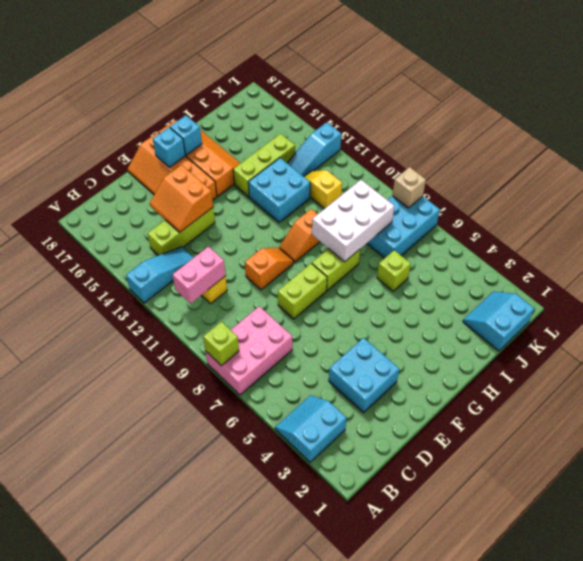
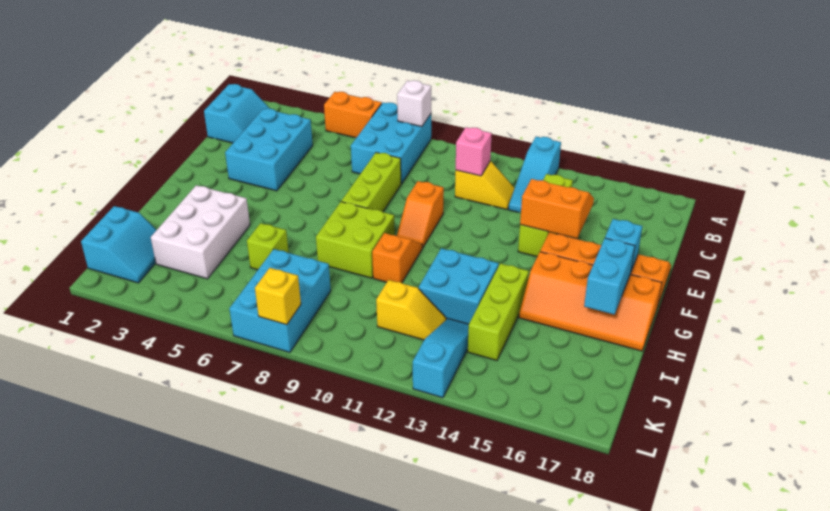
cyan slope A3:B4 level 1 top 3 -> cyan slope B1:C2 level 1 top 1
none -> orange brick A5:A6 level 1
pink brick A7:C8 level 1 -> cyan brick A7:C8 level 1
lime brick A8 level 2 -> white brick A8 level 2
pink brick B11:C11 level 2 -> pink brick C11 level 2
cyan brick D3:E4 level 1 -> cyan brick C3:E4 level 1
lime brick E8:F8 level 1 -> lime brick D8:F8 level 1
lime brick G8:H8 level 1 -> lime brick G8:H9 level 1
cyan brick G17 level 2 -> cyan brick G17:H17 level 2
white brick H8:J9 level 2 -> white brick H3:J4 level 1
tan brick L8 level 2 -> yellow brick L8 level 2

